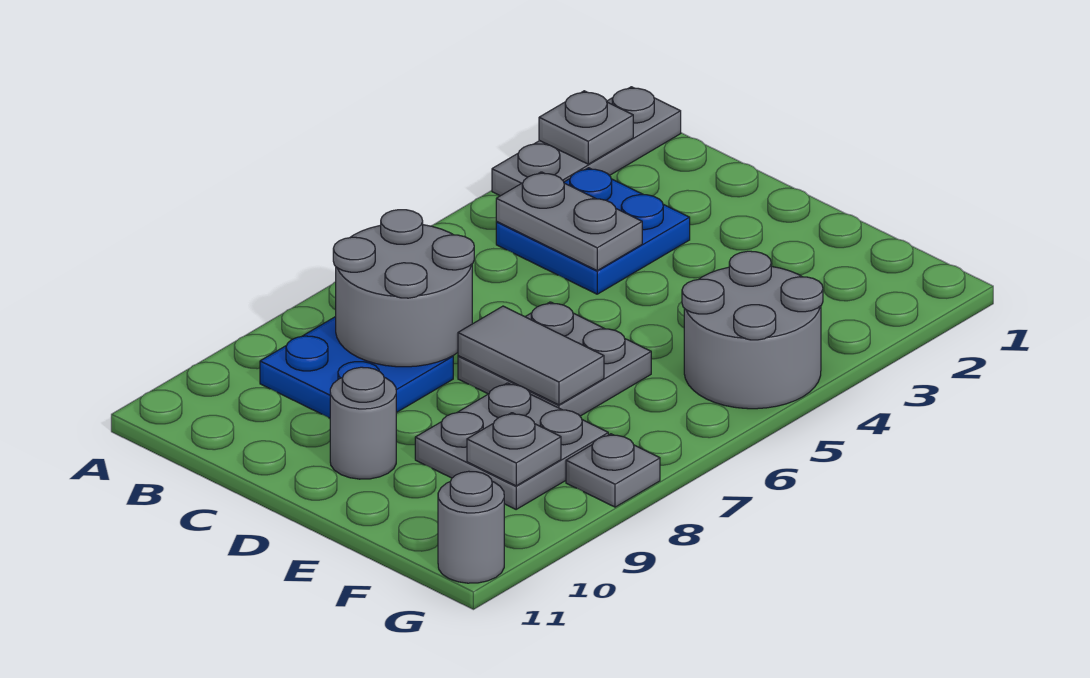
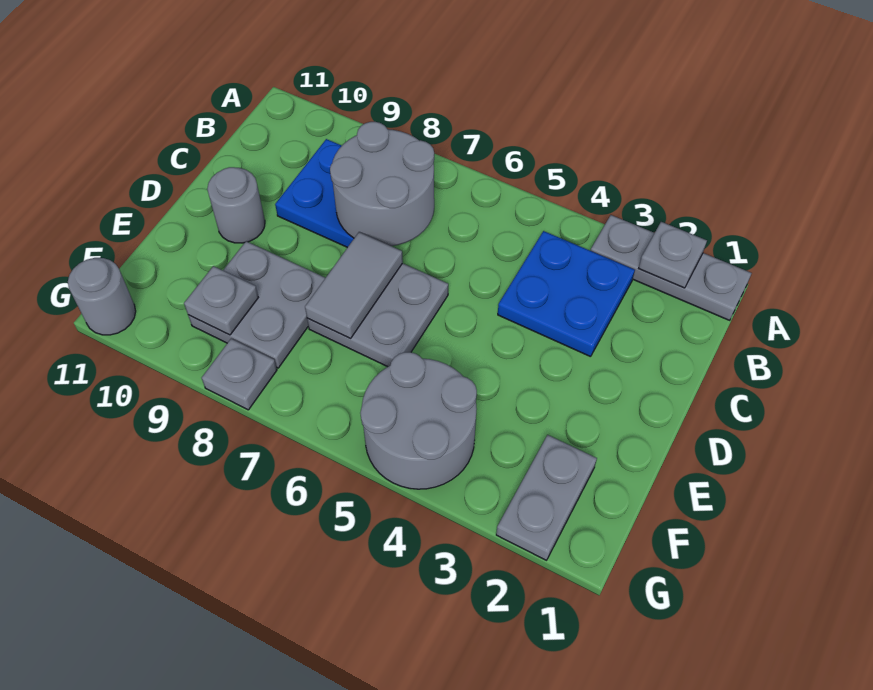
grey plate B4:C4 level 2 -> grey plate F2:G2 level 1

